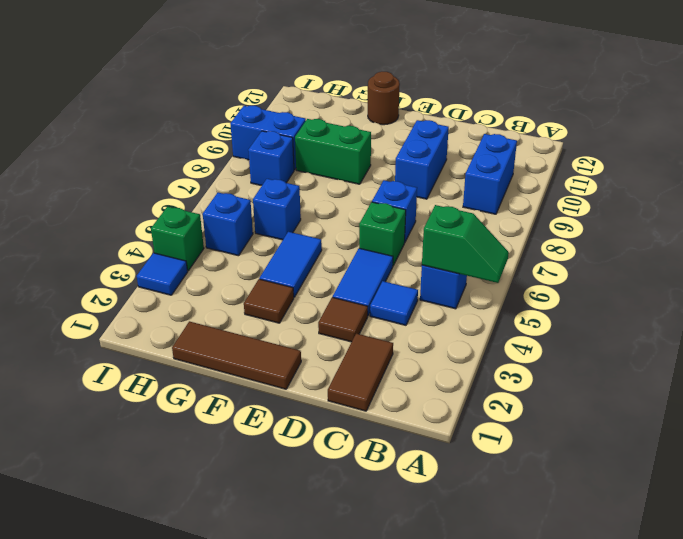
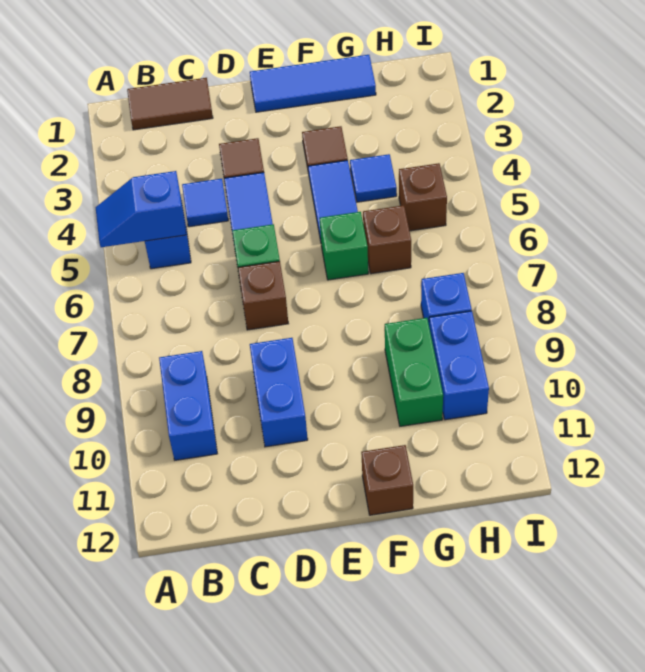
green slope A5:B5 level 2 top B -> blue slope A5:B5 level 2 top B
brown tile C1:C2 level 1 -> brown tile B1:C1 level 1
blue brick D7 level 1 -> brown brick D7 level 1
brown tile E1:G1 level 1 -> blue tile E1:G1 level 1
green brick F9:G9 level 1 -> green brick G9:G10 level 1
brown round brick F12 level 1 -> brown brick F12 level 1
blue brick G6 level 1 -> brown brick G6 level 1
blue brick H5 level 1 -> brown brick H5 level 1
blue brick H9:I9 level 1 -> blue brick H9:H10 level 1
blue tile I3 level 1 -> blue tile G4 level 1
green brick I4 level 1 -> green brick F6 level 1

